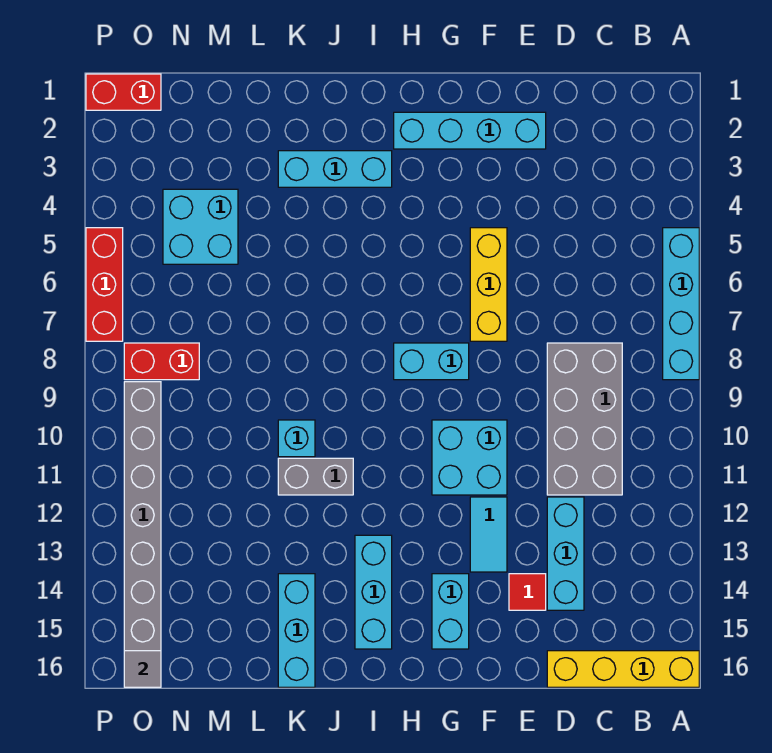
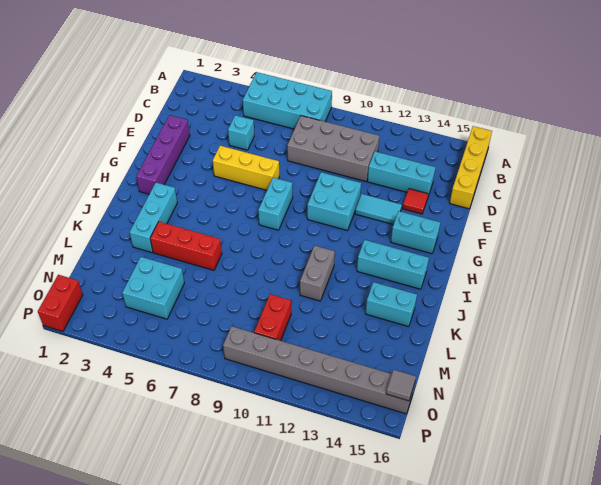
cyan brick A5:A8 level 1 -> cyan brick A5:B8 level 1
cyan brick E2:H2 level 1 -> purple brick E2:H2 level 1
cyan brick K10 level 1 -> cyan brick D5 level 1
cyan brick K14:K16 level 1 -> cyan brick K14:K15 level 1
red brick N8:O8 level 1 -> red brick M10:N10 level 1
red brick P5:P7 level 1 -> red brick K4:K6 level 1

